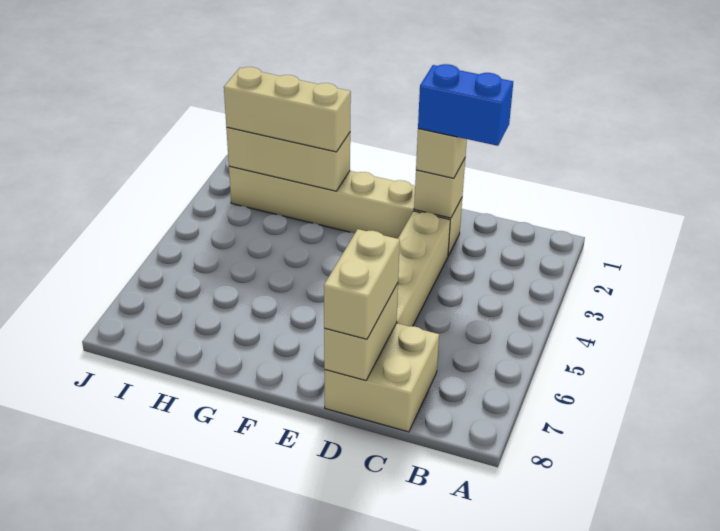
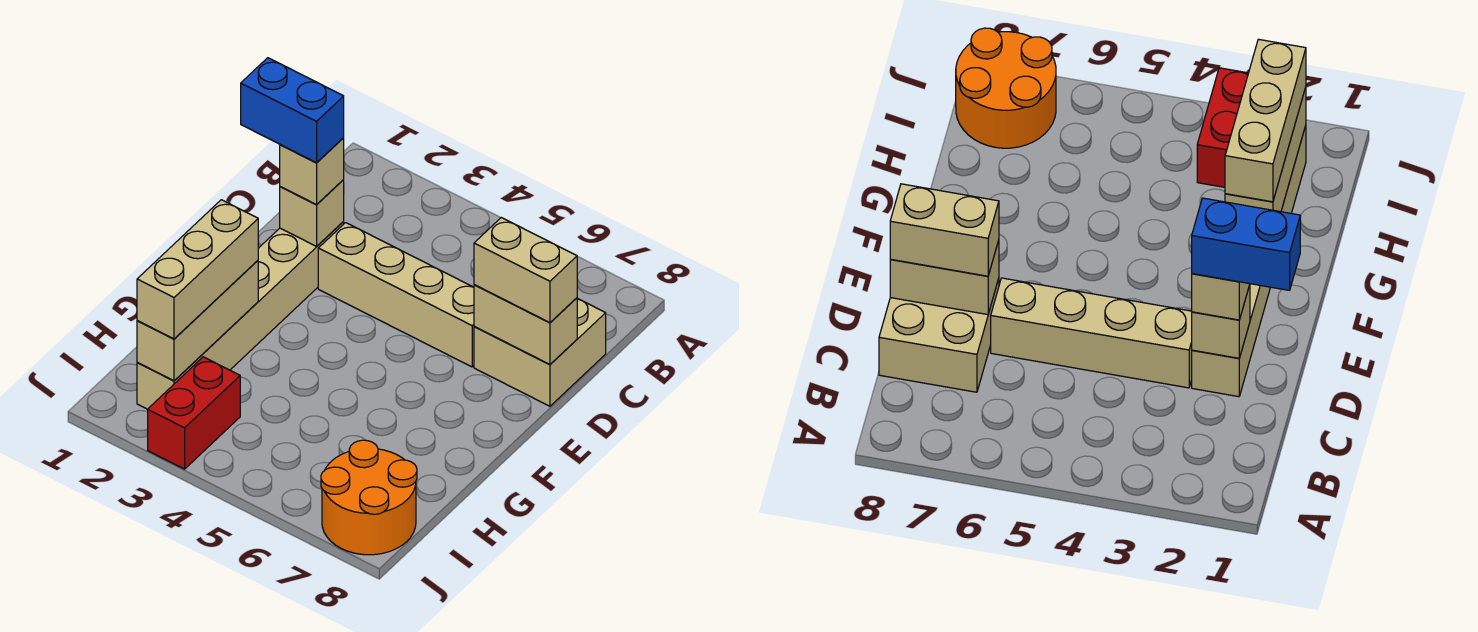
blue brick C2:D2 level 4 -> blue brick D1:D2 level 4
none -> red brick I3:J3 level 1
none -> orange round brick I7:J8 level 1

